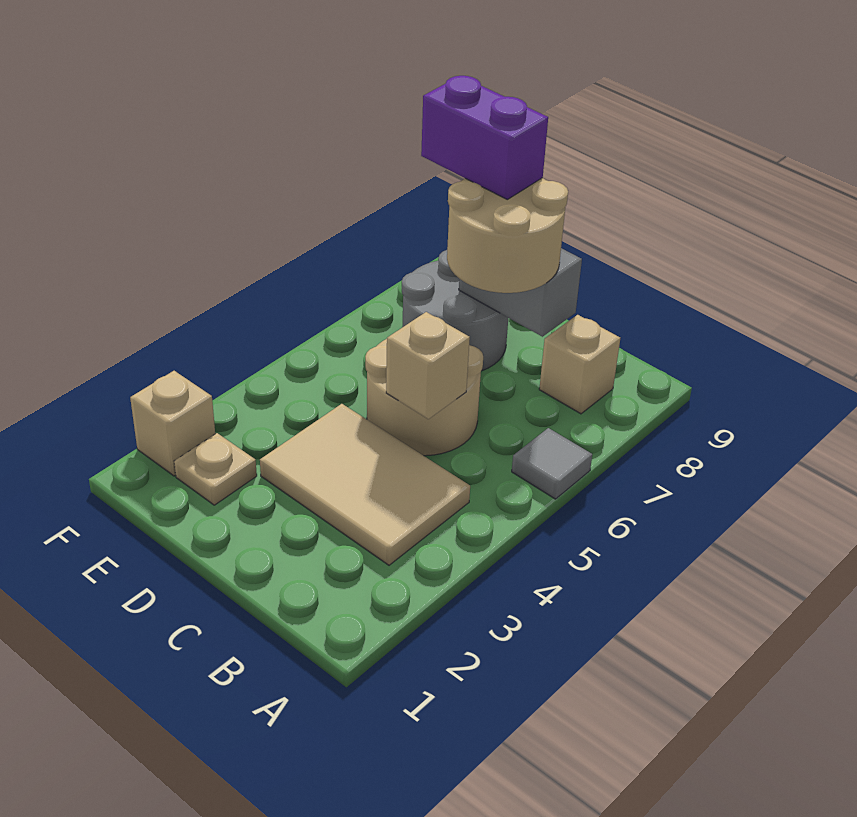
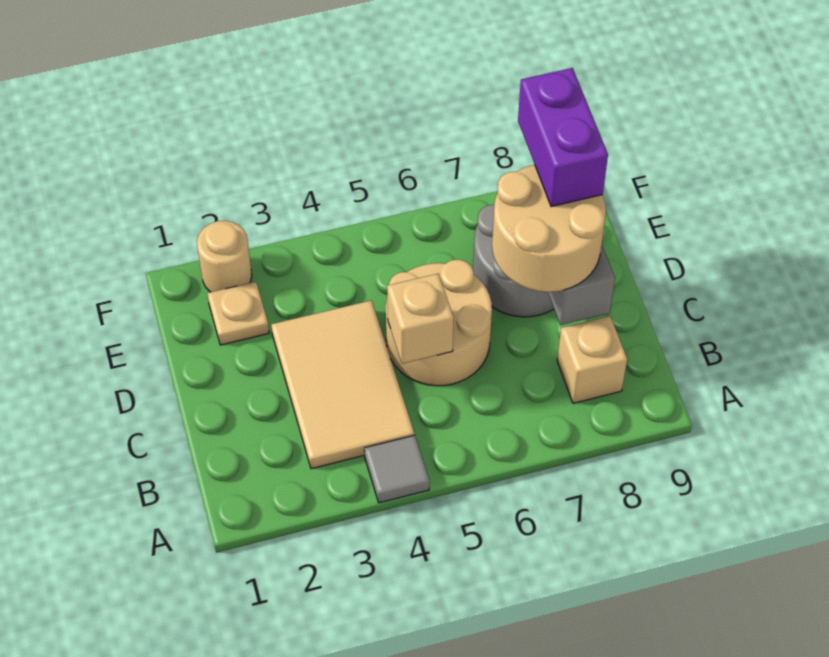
grey tile A6 level 1 -> grey tile A4 level 1
tan brick F2 level 1 -> tan round brick F2 level 1

